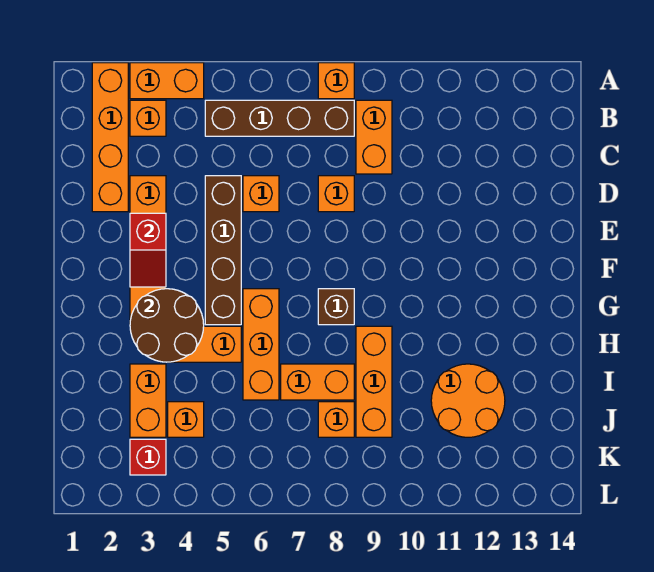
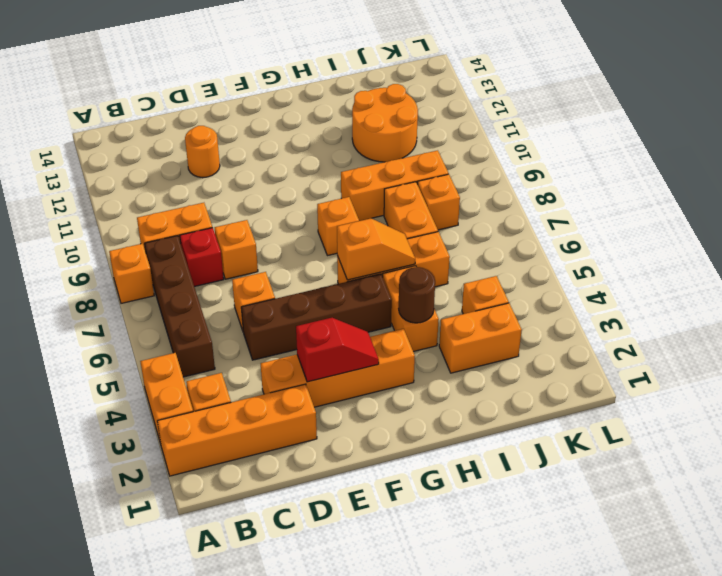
none -> orange round brick D12 level 1
brown round brick G3:H4 level 2 -> brown round brick H4 level 2
none -> orange slope G6:H6 level 2 top G
brown brick G8 level 1 -> orange brick G8 level 1
red brick K3 level 1 -> red brick C8 level 1

